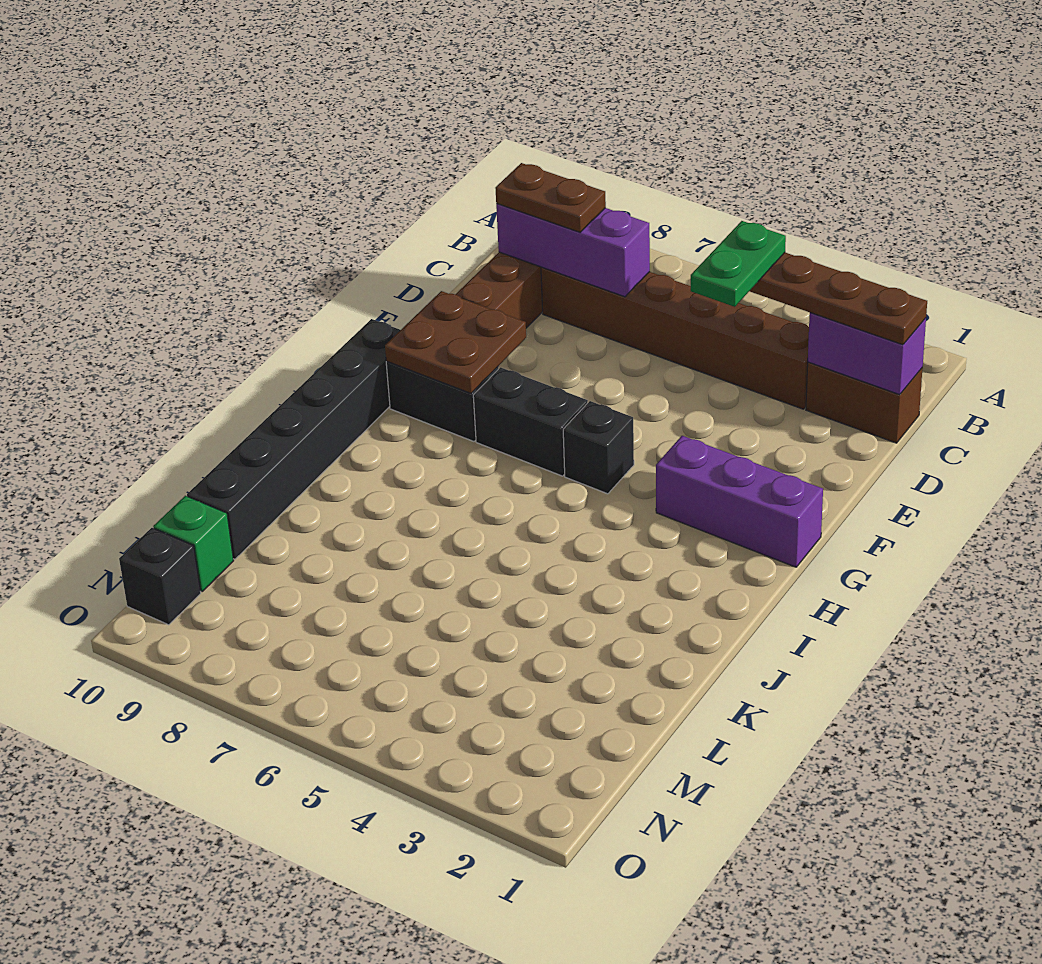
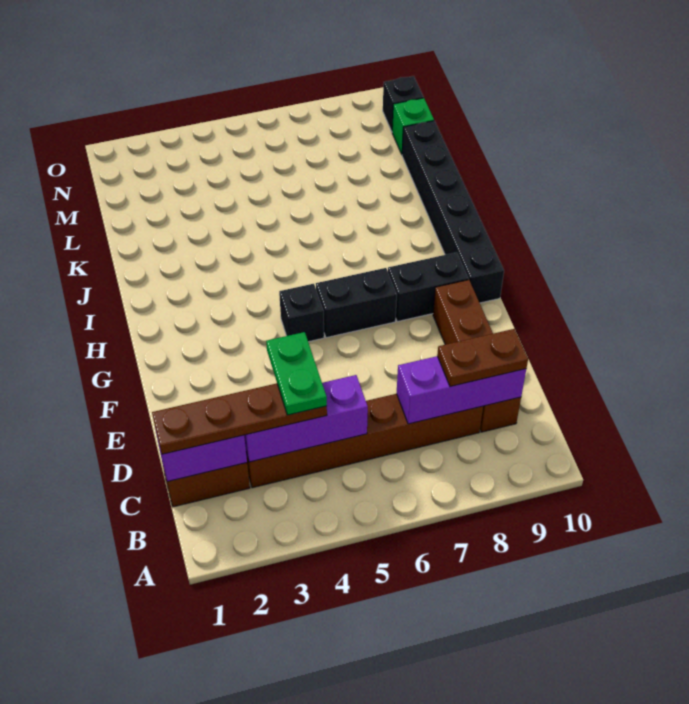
brown plate F8:G9 level 2 -> none
purple brick G1:G3 level 1 -> purple brick C3:C5 level 2

